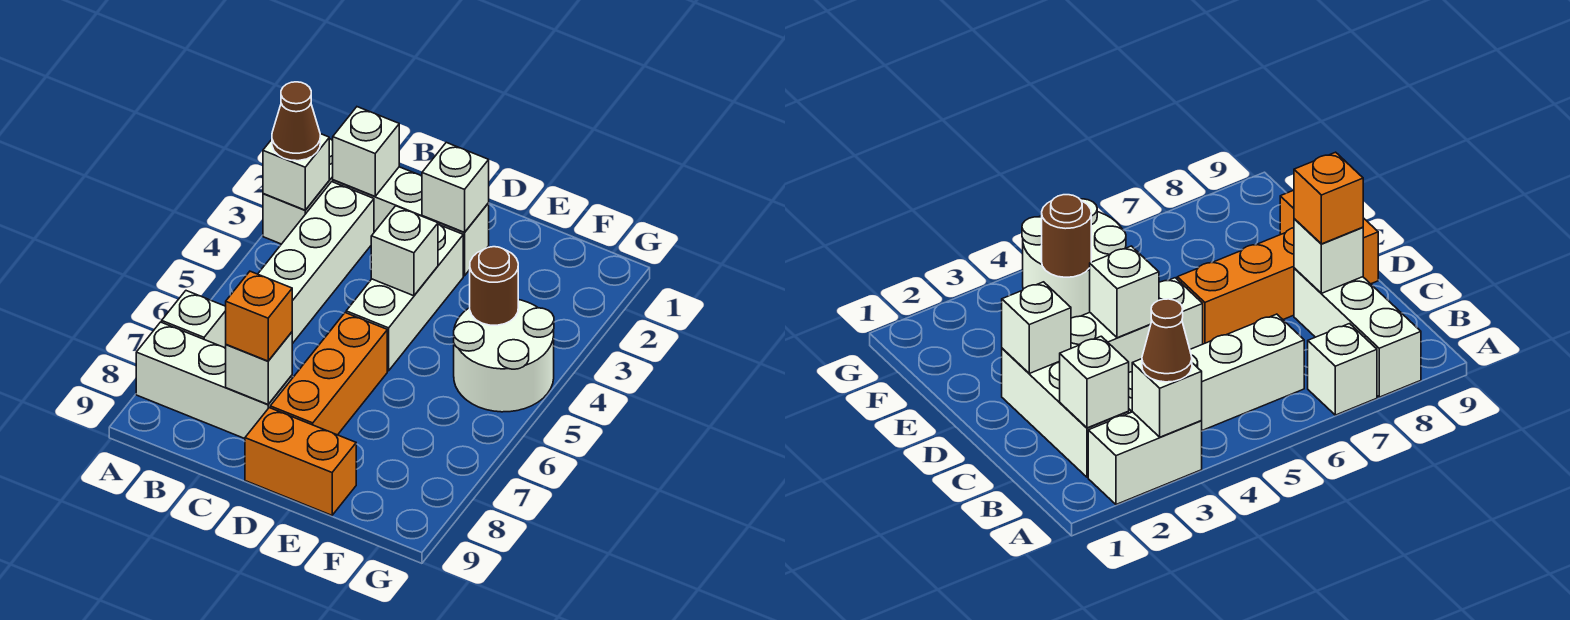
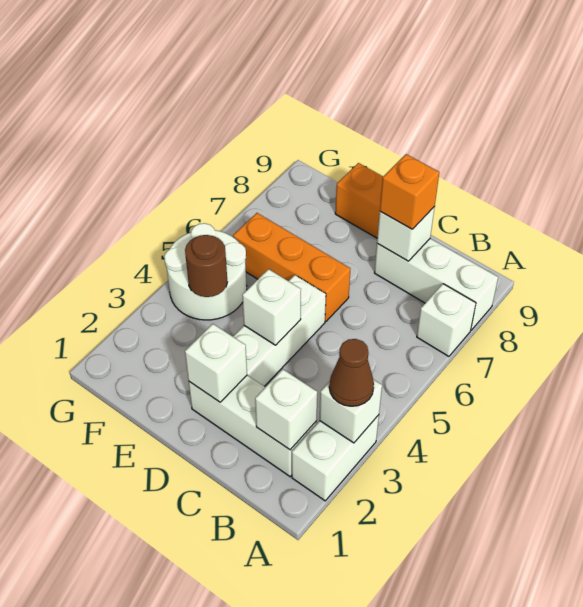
white brick B3:B6 level 1 -> none
orange brick D6:D8 level 1 -> orange brick D6:F6 level 1

